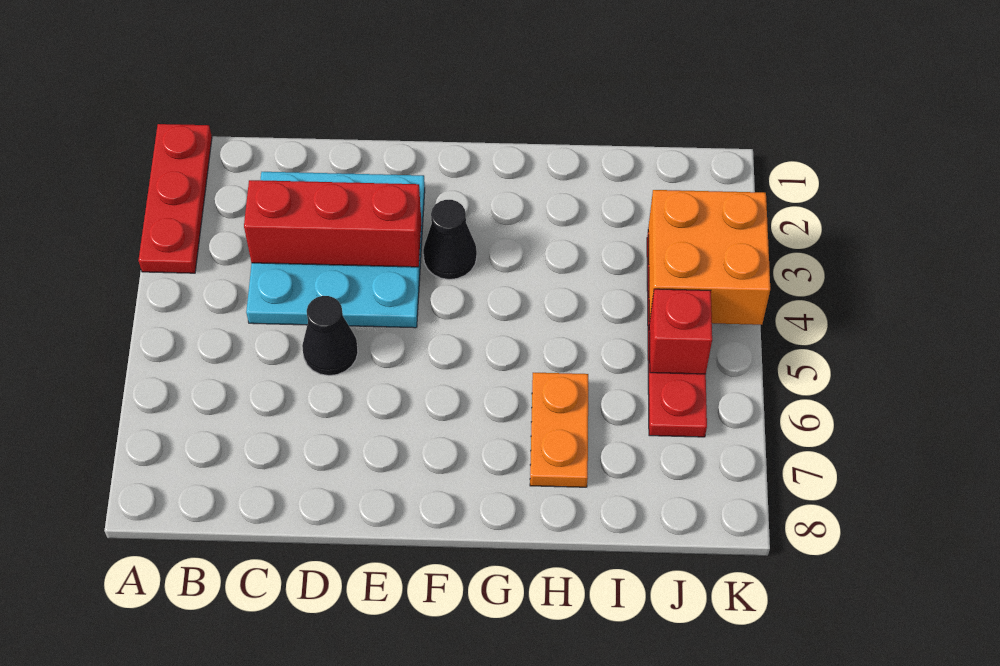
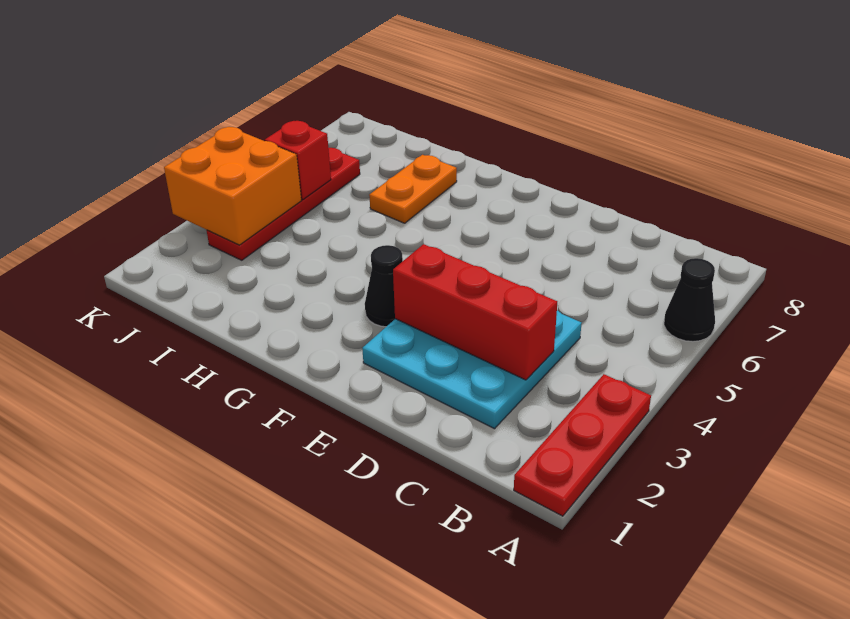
black cone D5 level 1 -> black cone A6 level 1

